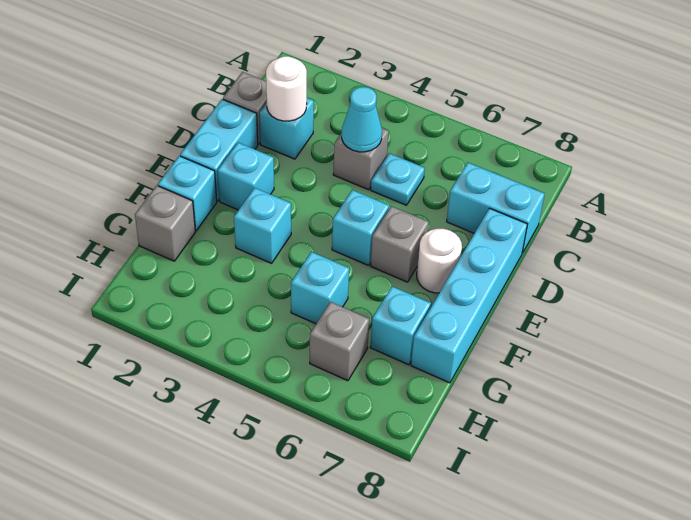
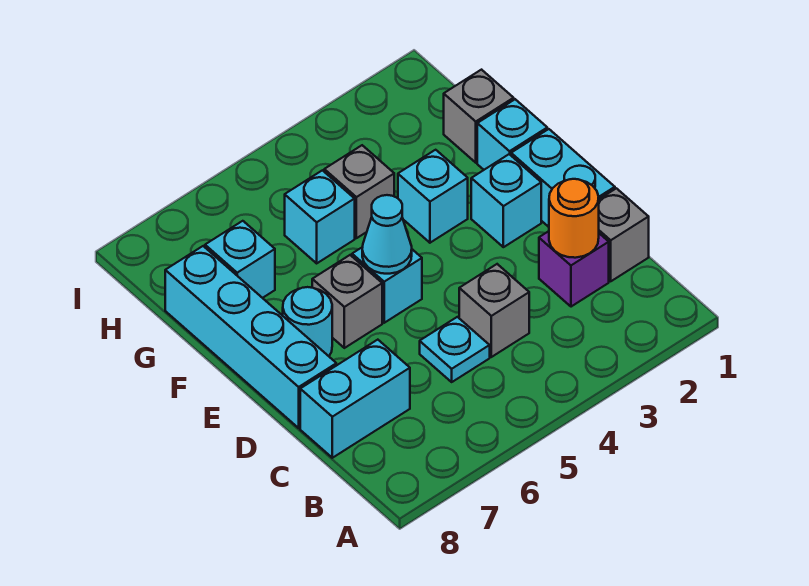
cyan brick C2 level 1 -> purple brick C2 level 1
white round brick C2 level 2 -> orange round brick C2 level 2
cyan cone C4 level 2 -> cyan cone E5 level 2
white round brick E7 level 1 -> cyan round brick E7 level 1
grey brick H6 level 1 -> grey brick G4 level 1

